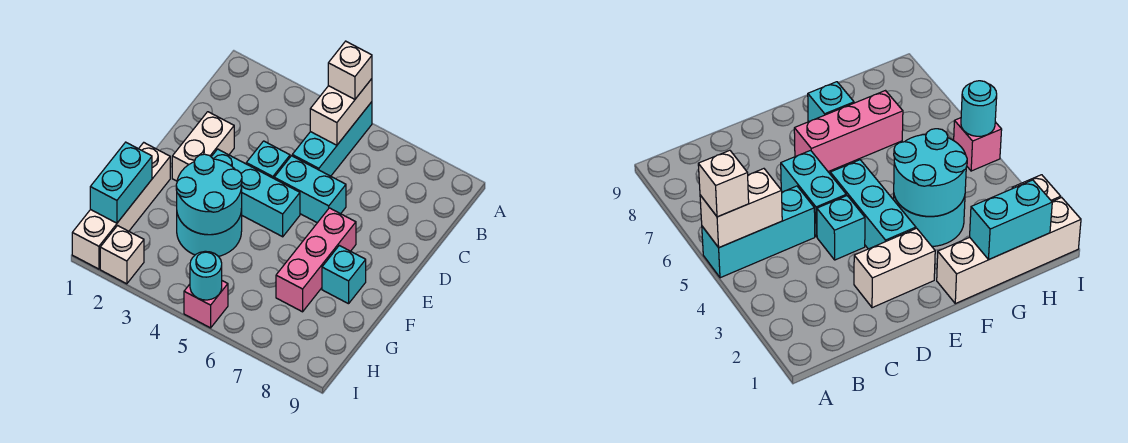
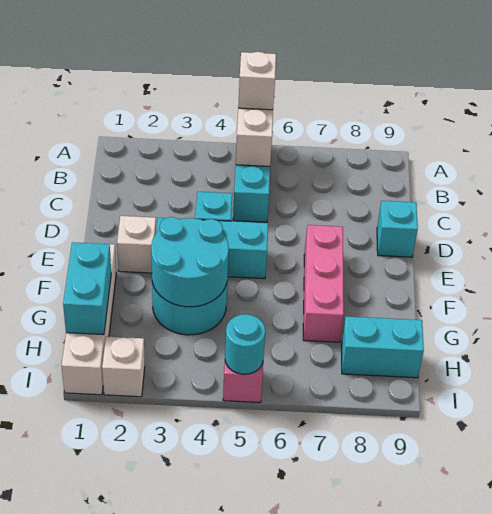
white brick D2:E2 level 1 -> white brick E2 level 1
cyan brick D5:D6 level 1 -> cyan brick H8:H9 level 1
cyan brick F8 level 1 -> cyan brick D9 level 1

